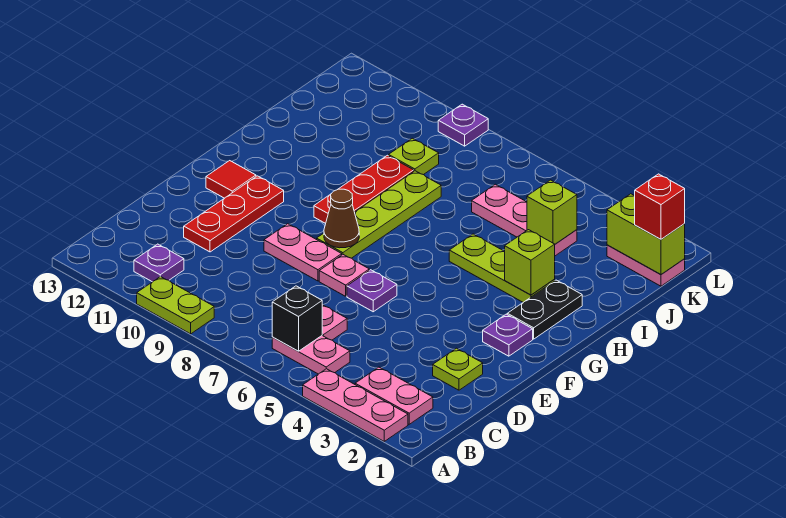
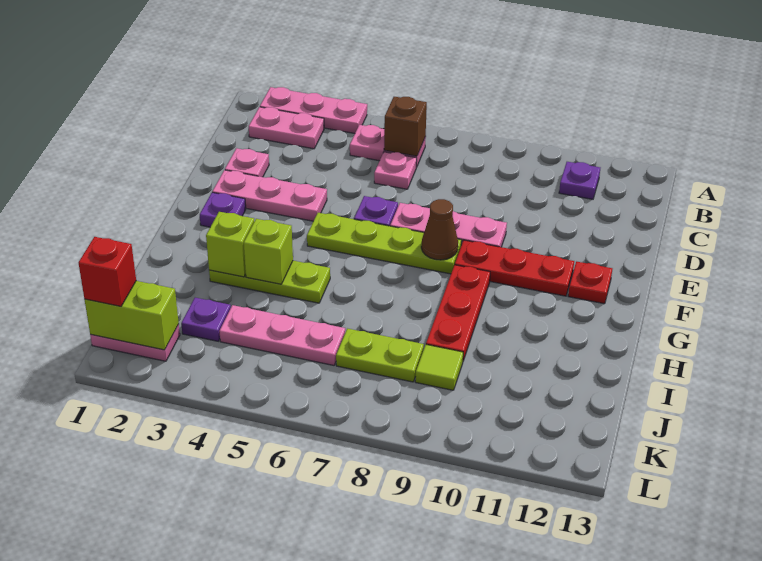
lime plate A9:A10 level 1 -> lime plate J7:J8 level 1
black brick B6 level 2 -> brown brick B6 level 2
lime plate D2 level 1 -> pink plate D2 level 1
red plate D11:F11 level 1 -> red plate F9:F11 level 1
none -> pink plate E2:E4 level 1
lime plate F8:I8 level 1 -> lime plate F5:F8 level 1
red tile F12 level 1 -> red plate F12 level 1
black plate G2:H2 level 1 -> none
lime brick J4 level 2 -> lime brick H4 level 2
lime plate J9 level 1 -> lime tile J9 level 1
purple plate L9 level 1 -> purple plate J3 level 1

